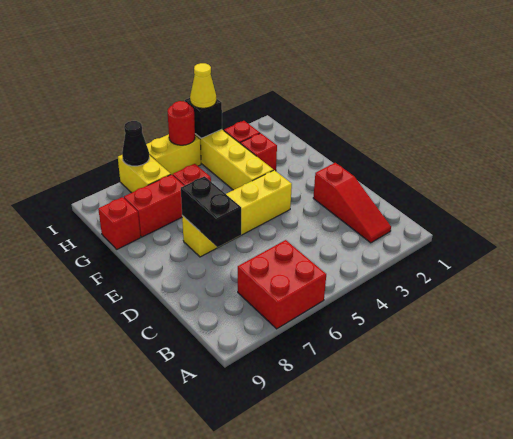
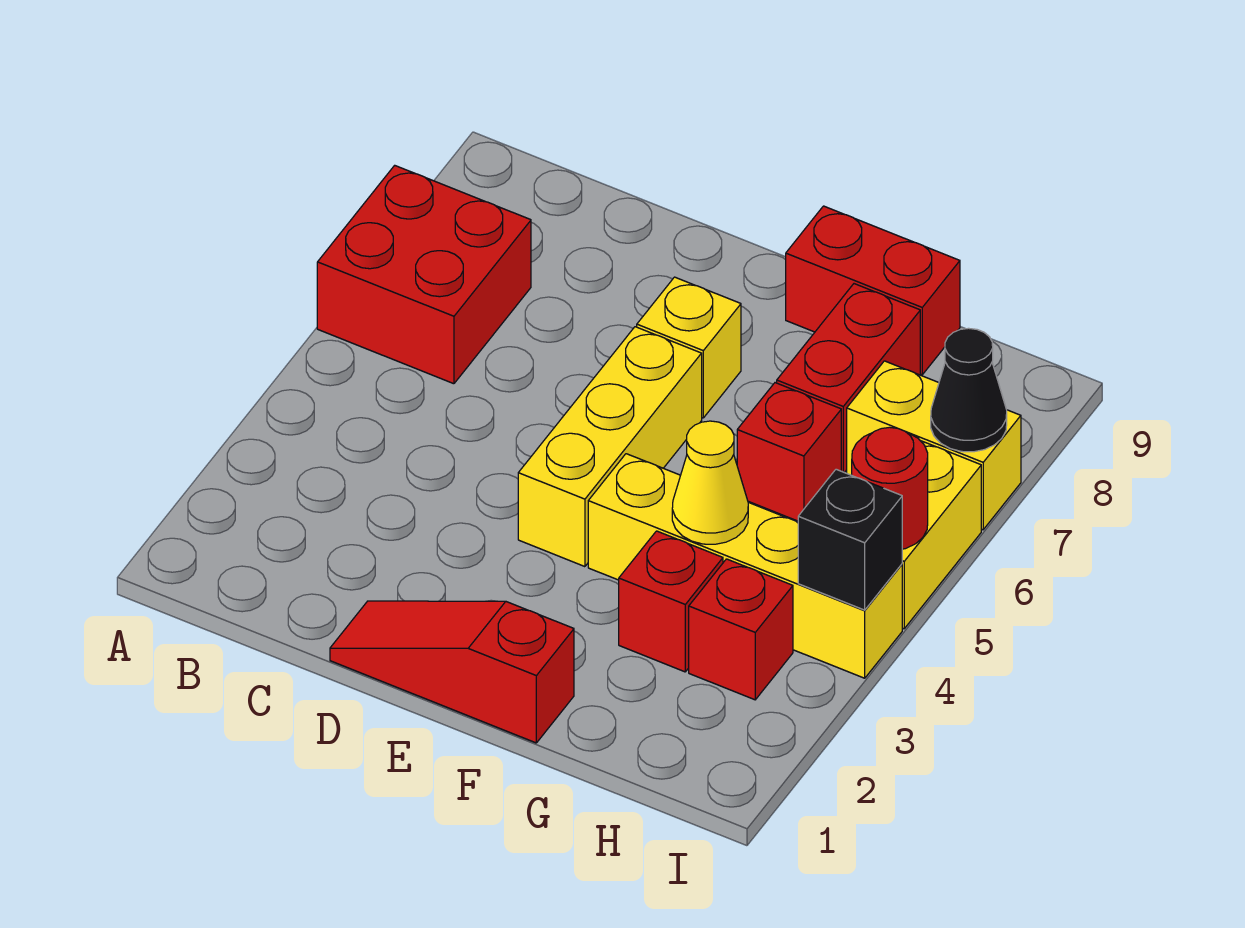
red slope B2:D2 level 1 top D -> red slope D1:F1 level 1 top F
black brick D7:E7 level 2 -> none
red brick G9 level 1 -> red brick F9:G9 level 1
yellow cone I4 level 3 -> yellow cone G4 level 2

